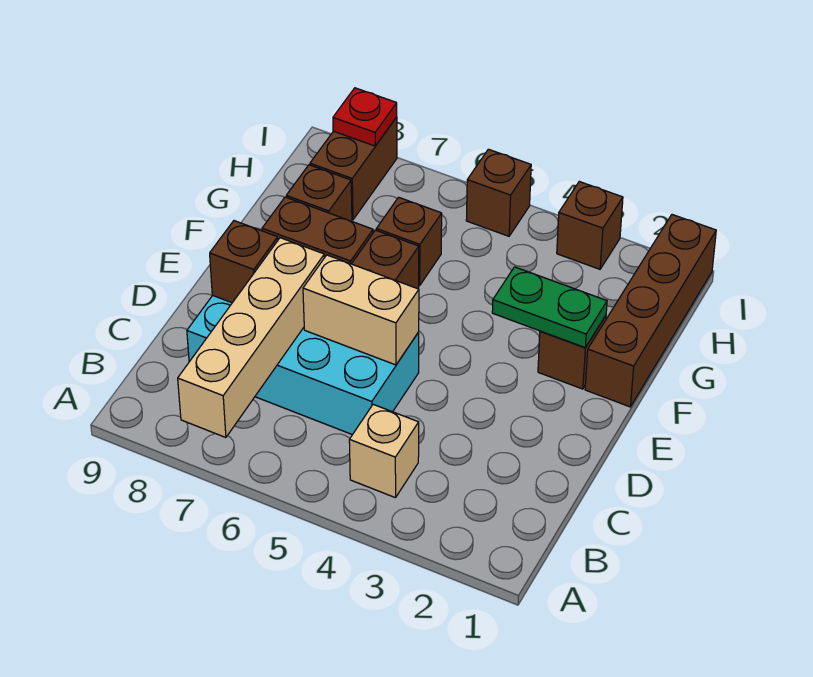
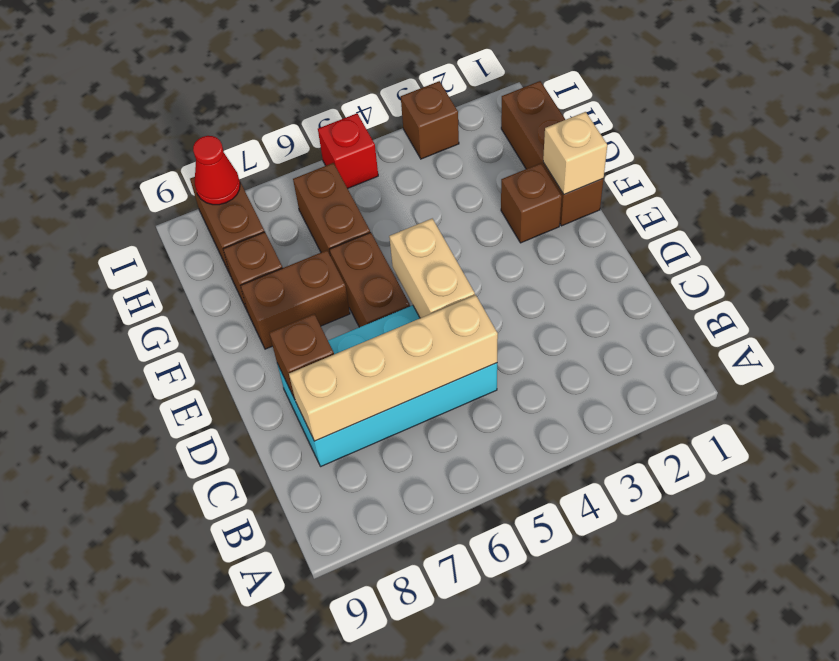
tan brick A7:D7 level 2 -> tan brick C5:C8 level 2
tan brick B4 level 1 -> tan brick F1 level 2
tan brick D5:D6 level 2 -> tan brick D5:E5 level 2
brown brick F1:I1 level 1 -> brown brick F1:H1 level 1
green plate F2:F3 level 2 -> none
brown brick G6 level 1 -> brown brick G6:H6 level 1
brown brick I5 level 1 -> red brick I5 level 1
red plate I8 level 2 -> red cone I8 level 2

